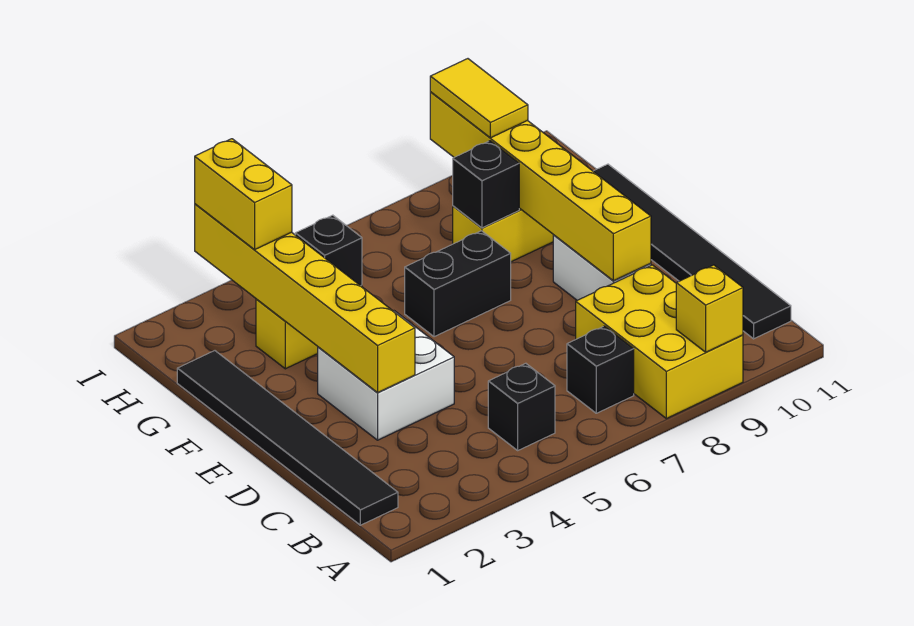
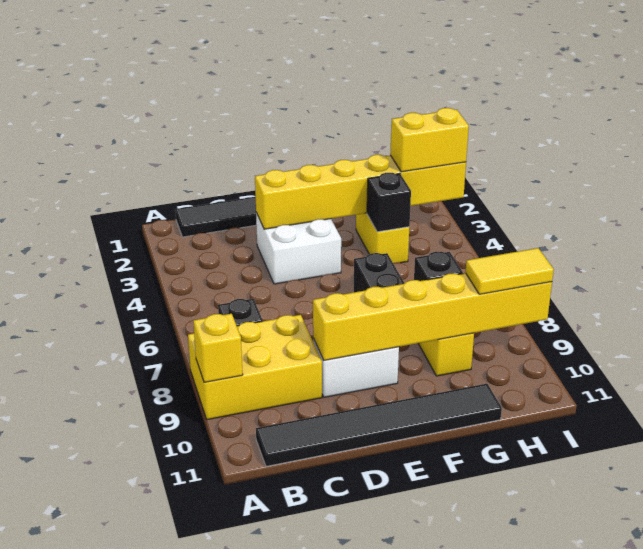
black brick B5 level 1 -> none

